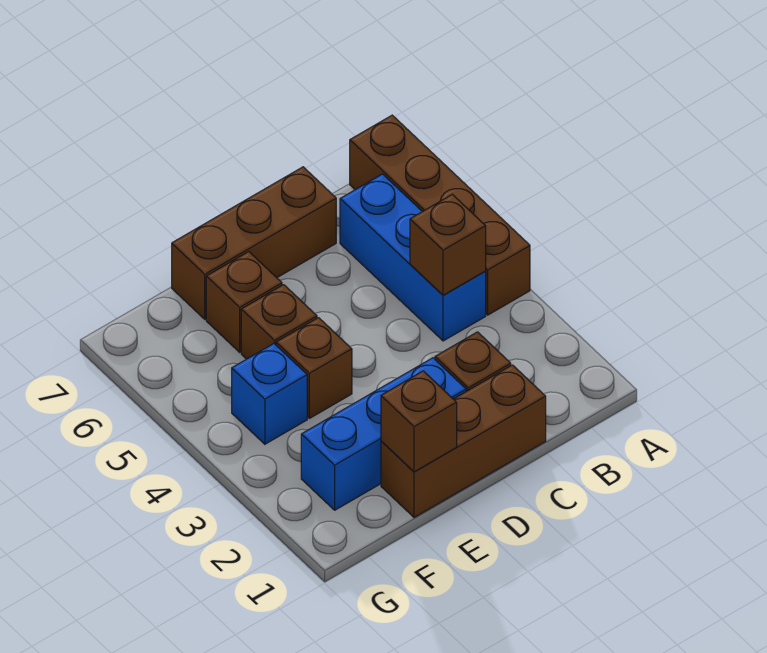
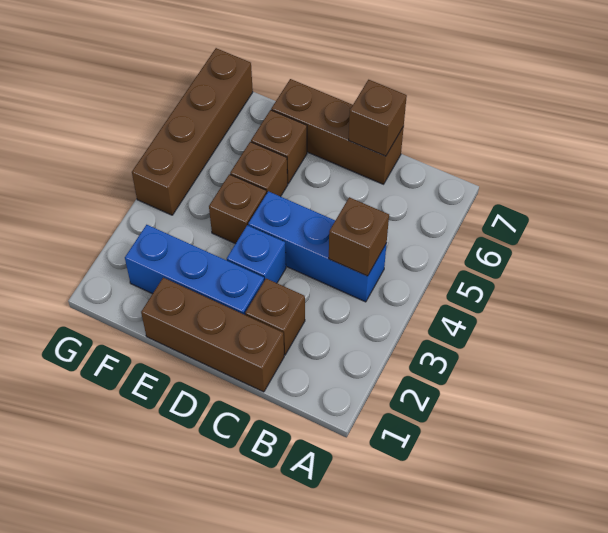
brown brick A4:A7 level 1 -> brown brick G4:G7 level 1
blue brick B4:B6 level 1 -> blue brick B4:D4 level 1
brown brick E1 level 2 -> brown brick C7 level 2
blue brick F4 level 1 -> blue brick D3 level 1

